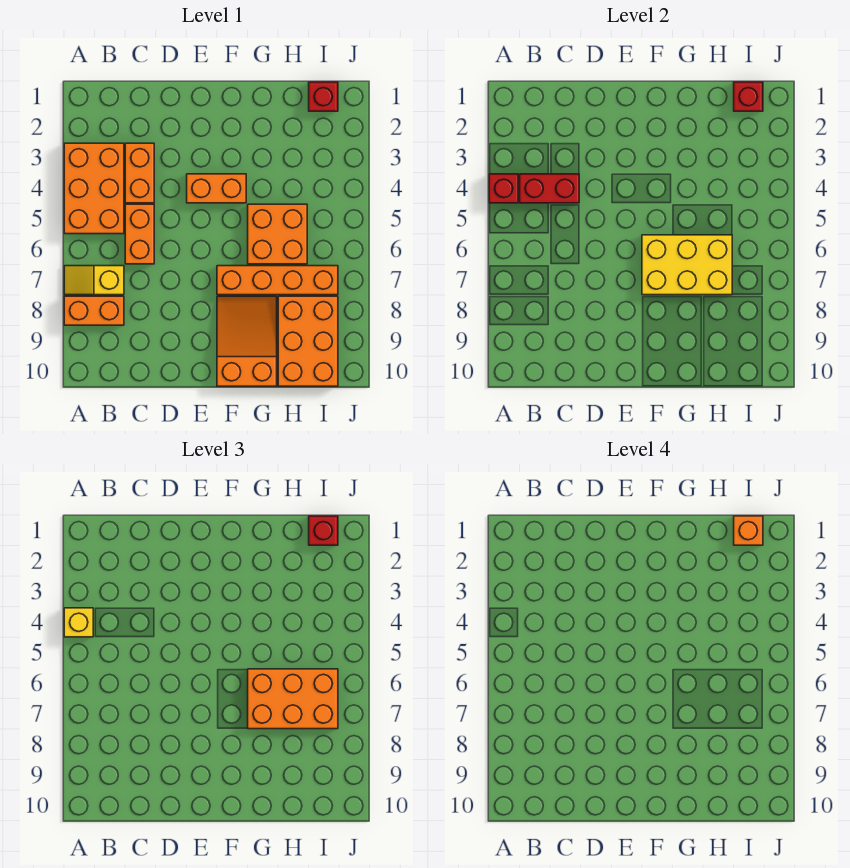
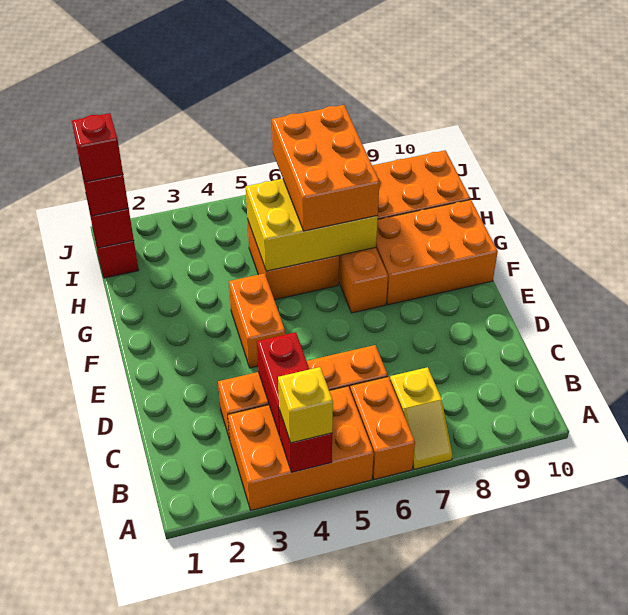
orange brick A8:B8 level 1 -> orange brick A6:B6 level 1
yellow brick F6:H7 level 2 -> yellow brick G5:H7 level 2
orange slope F8:G10 level 1 top 10 -> orange brick F8:G10 level 1
orange brick I1 level 4 -> red brick I1 level 4

